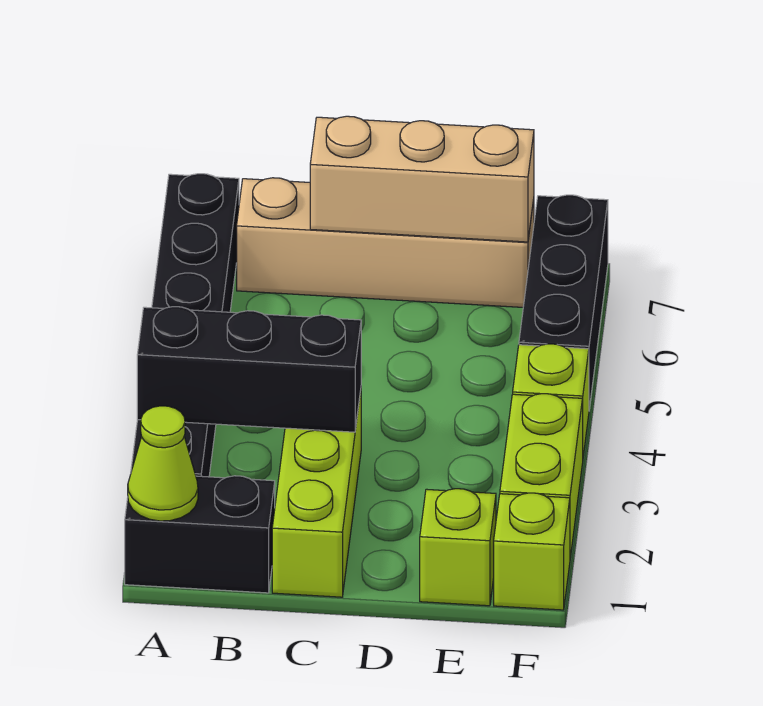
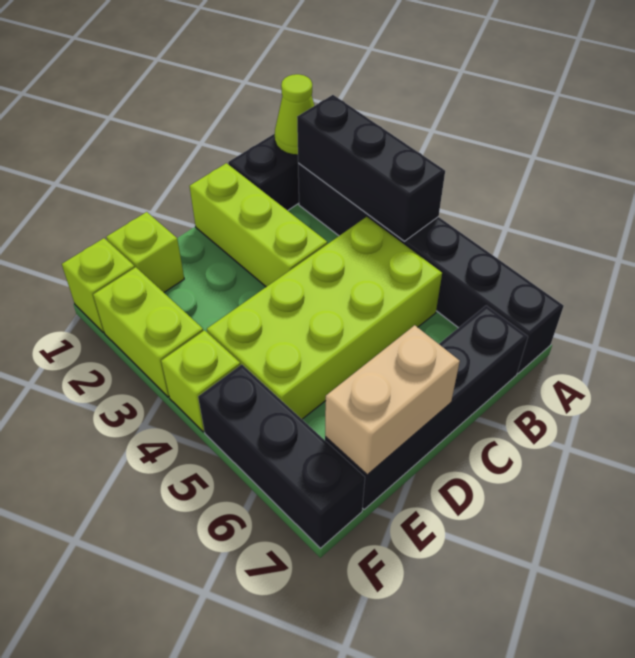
black brick A3:C3 level 2 -> black brick A2:A4 level 2
none -> lime brick B4:E5 level 1
tan brick B7:E7 level 1 -> black brick B7:E7 level 1
tan brick C7:E7 level 2 -> tan brick D7:E7 level 2

